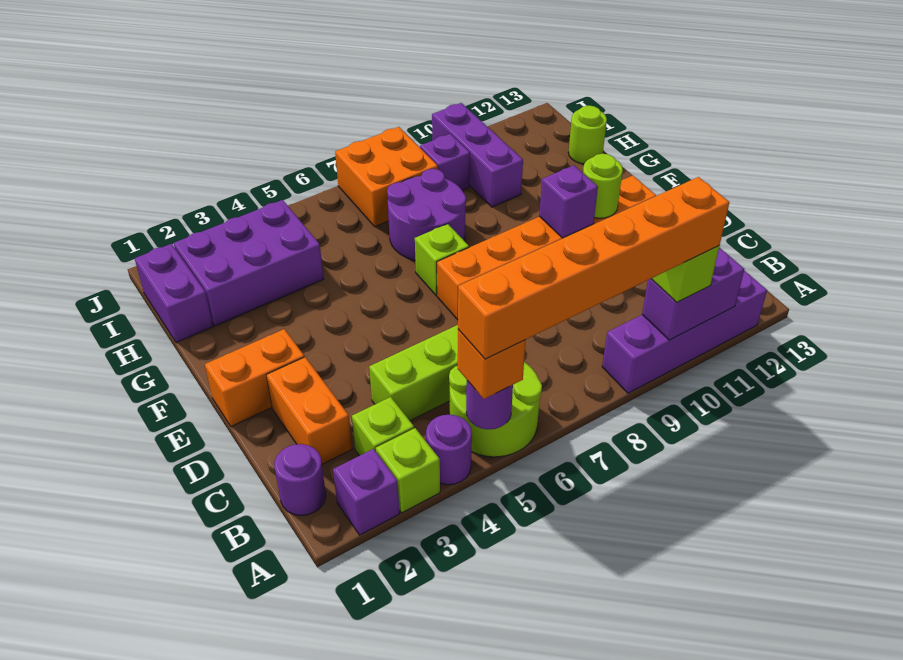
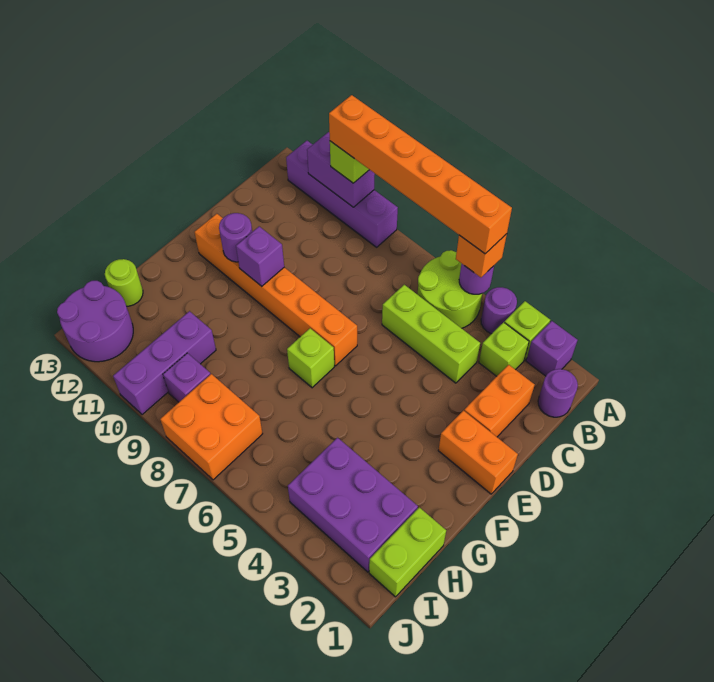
lime round brick E11 level 2 -> purple round brick E11 level 2
purple round brick G7:H8 level 1 -> purple round brick I12:J13 level 1
purple brick H1:I1 level 1 -> lime brick H1:I1 level 1

